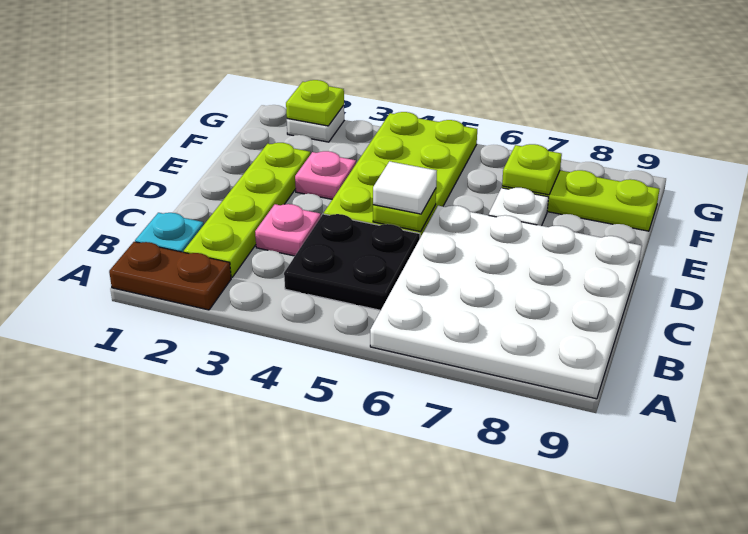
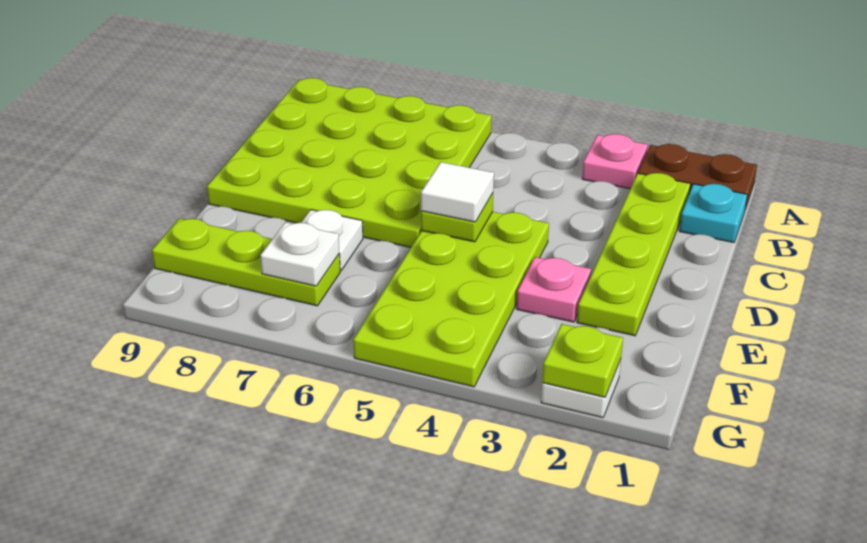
white plate A6:D9 level 1 -> lime plate A6:D9 level 1
black plate B4:C5 level 1 -> none
pink plate C3 level 1 -> pink plate A3 level 1
lime plate F7 level 2 -> white plate F7 level 2

